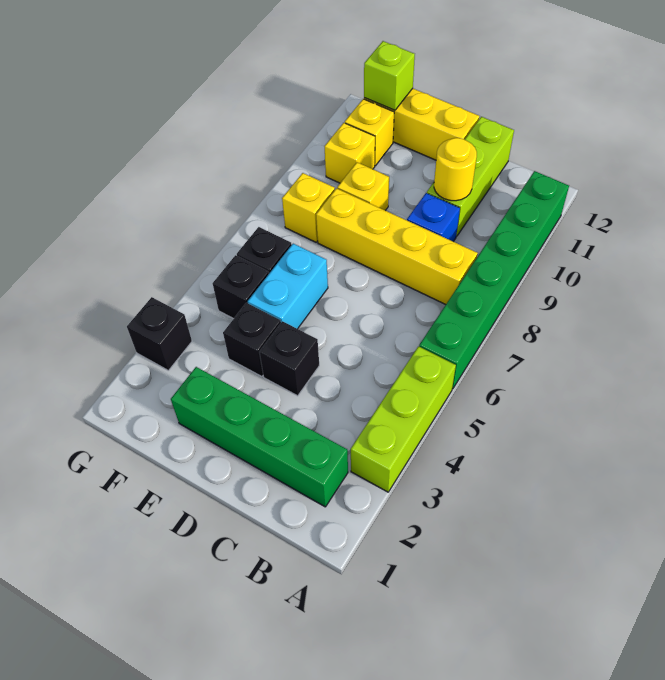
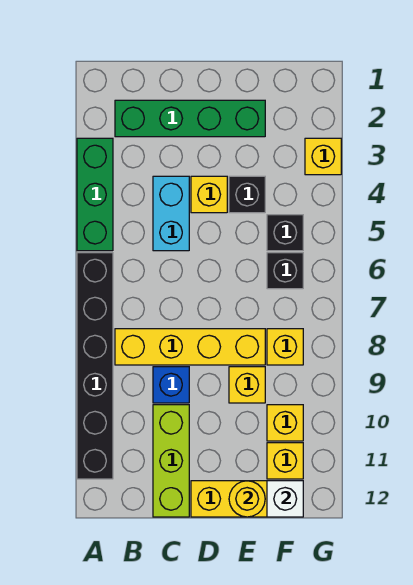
lime brick A3:A5 level 1 -> green brick A3:A5 level 1
green brick A6:A11 level 1 -> black brick A6:A11 level 1
yellow round brick C10 level 2 -> yellow round brick E12 level 2
black brick D4 level 1 -> yellow brick D4 level 1
cyan brick E5:E6 level 1 -> cyan brick C4:C5 level 1
lime brick F12 level 2 -> white brick F12 level 2
black brick G3 level 1 -> yellow brick G3 level 1

